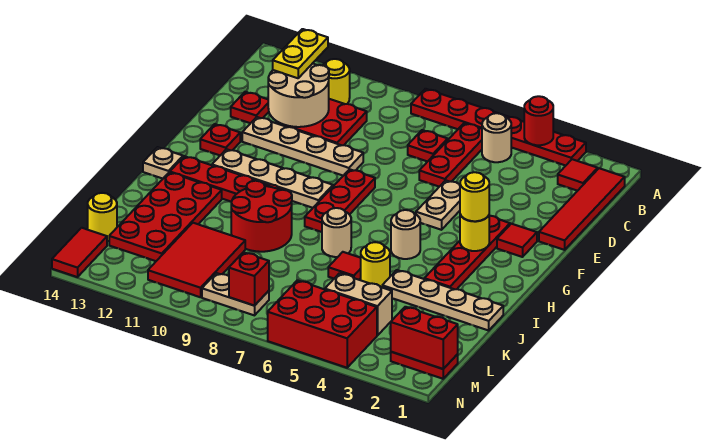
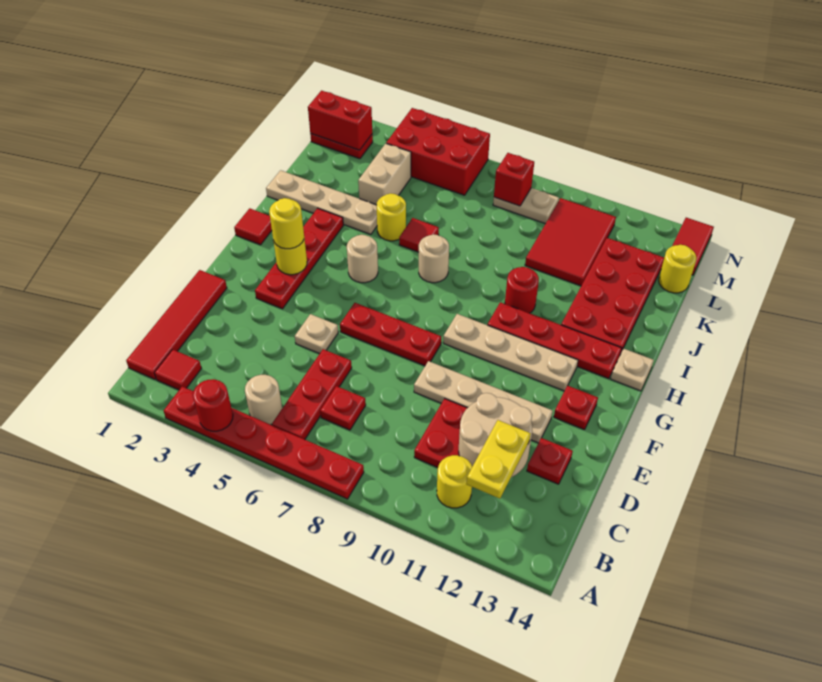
tan plate E5:F5 level 1 -> tan plate E5 level 1
red tile F2 level 1 -> red tile H1 level 1
red plate F8:H8 level 1 -> red plate F6:F8 level 1
red round brick I9:J10 level 1 -> red round brick I10 level 1
tan brick L4:L5 level 1 -> tan brick K4:L4 level 1

